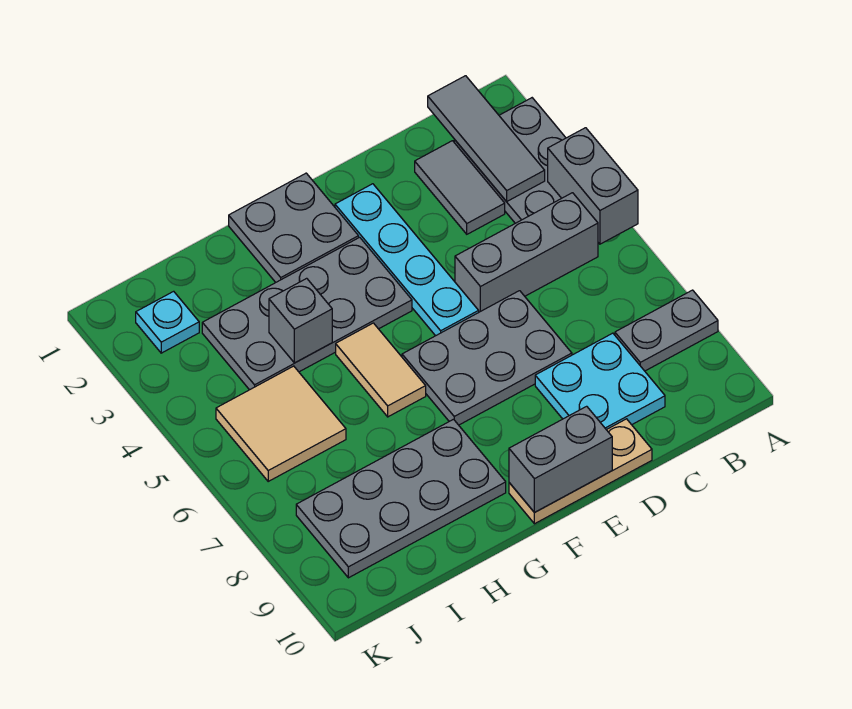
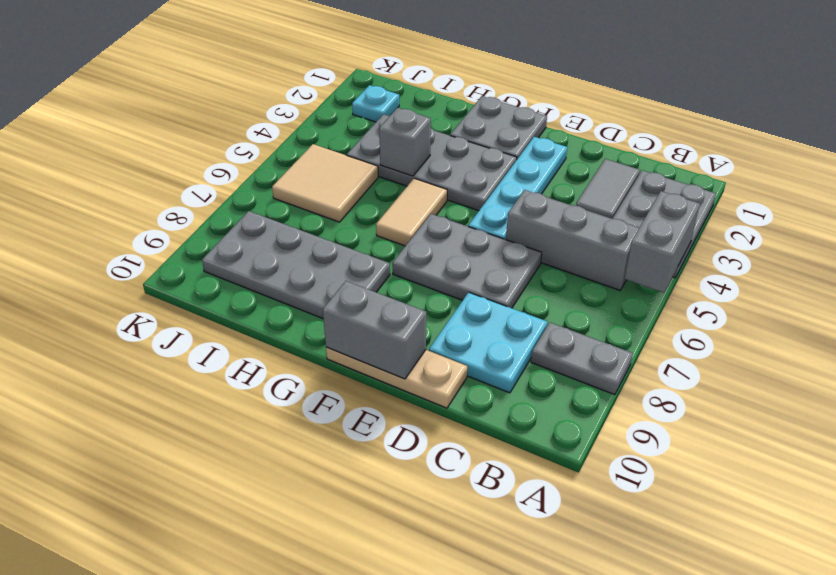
grey tile B1:B3 level 2 -> none

